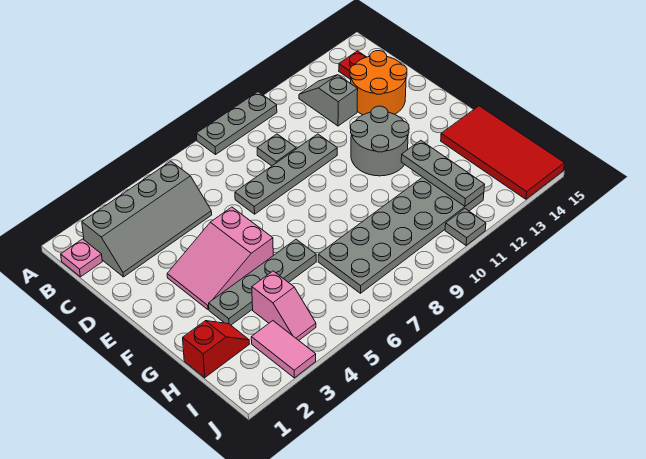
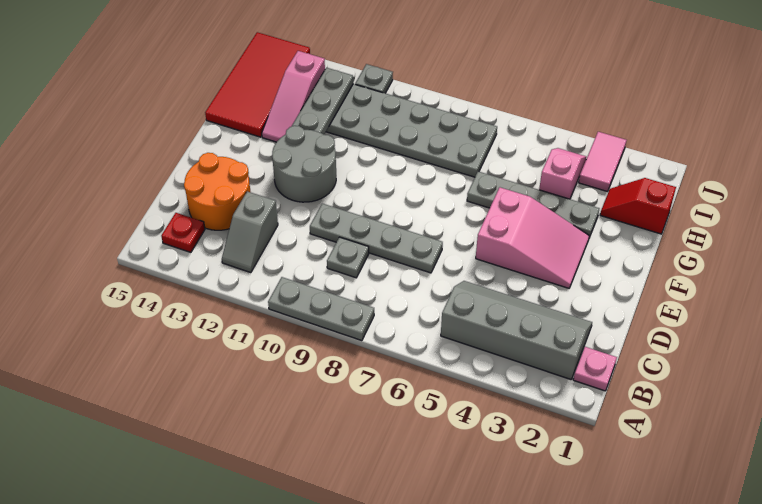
none -> pink slope G13:I13 level 1 top I

